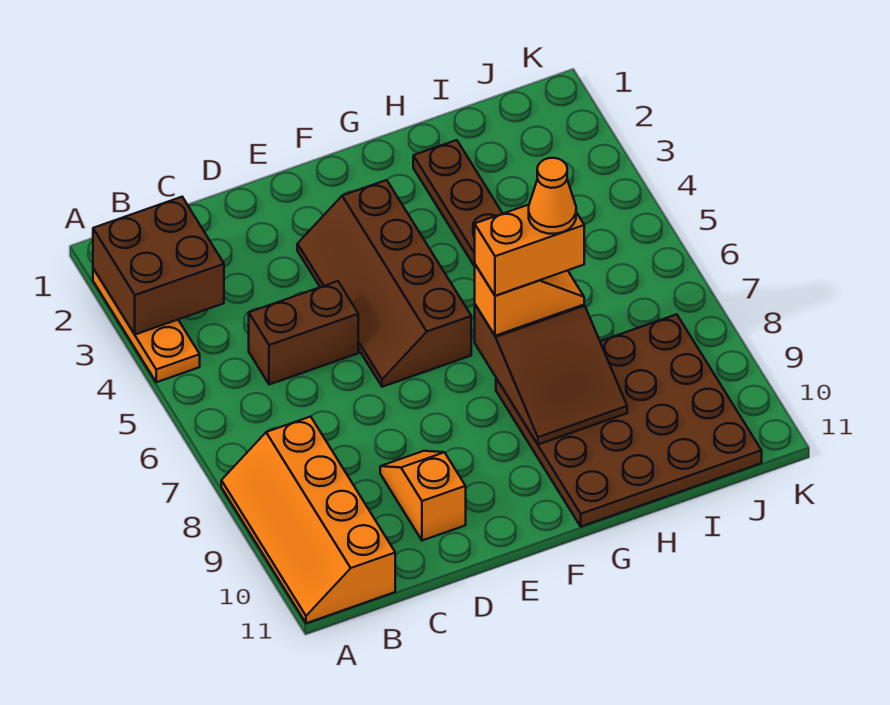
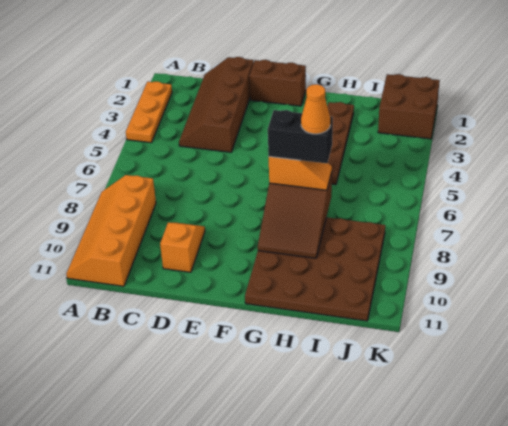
brown brick A2:B3 level 2 -> brown brick J1:K2 level 1
brown brick C5:D5 level 1 -> brown brick E1:F1 level 1
brown slope E3:F6 level 1 top F -> brown slope C1:D4 level 1 top D
orange brick G7:H7 level 4 -> black brick G7:H7 level 4

